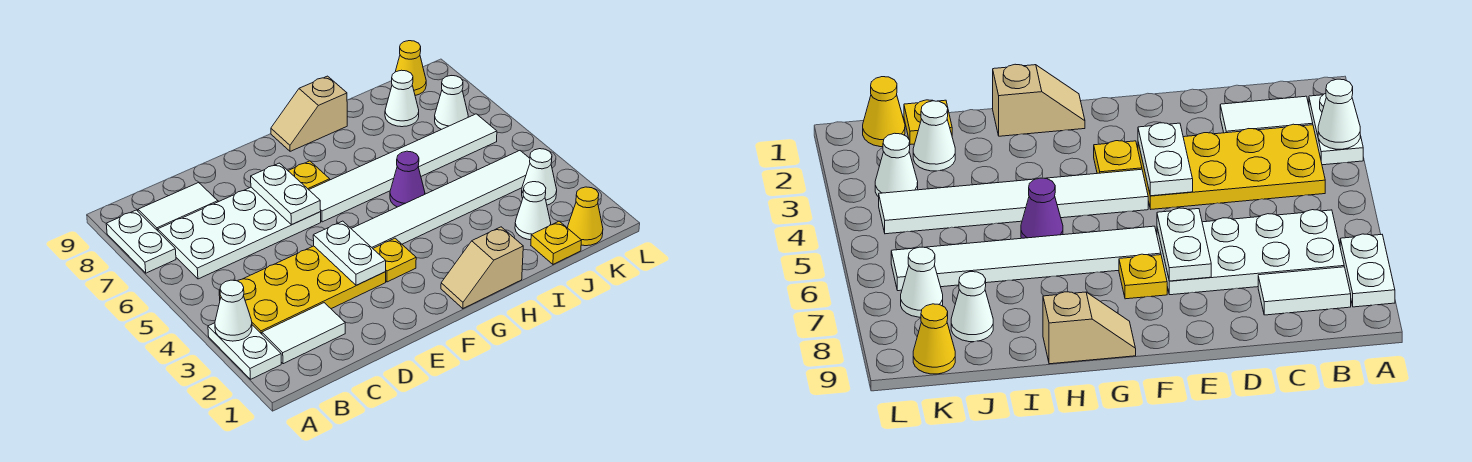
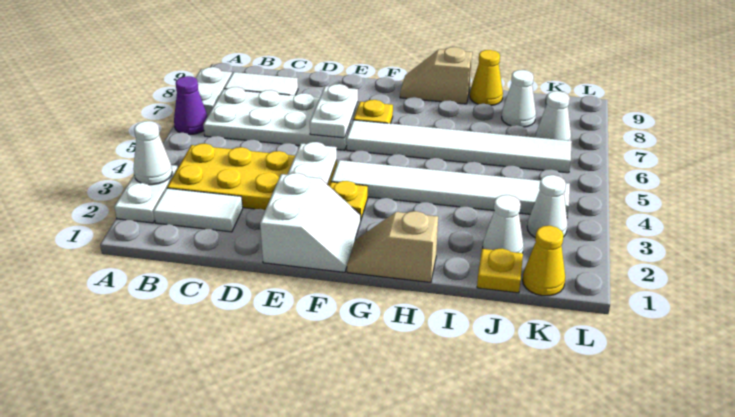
none -> white slope E1:F2 level 1 top E
purple cone H5 level 1 -> purple cone A6 level 1
yellow cone K9 level 1 -> yellow cone I9 level 1

